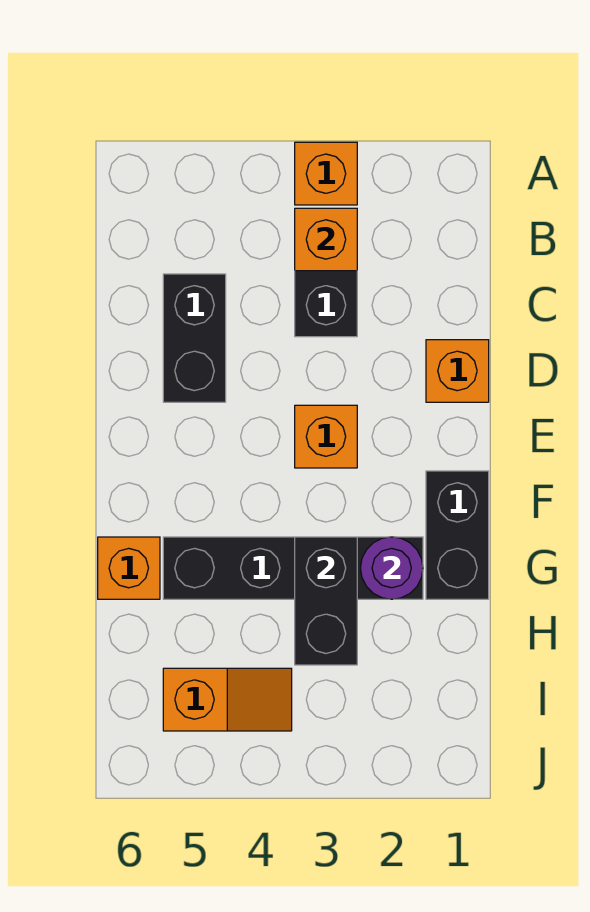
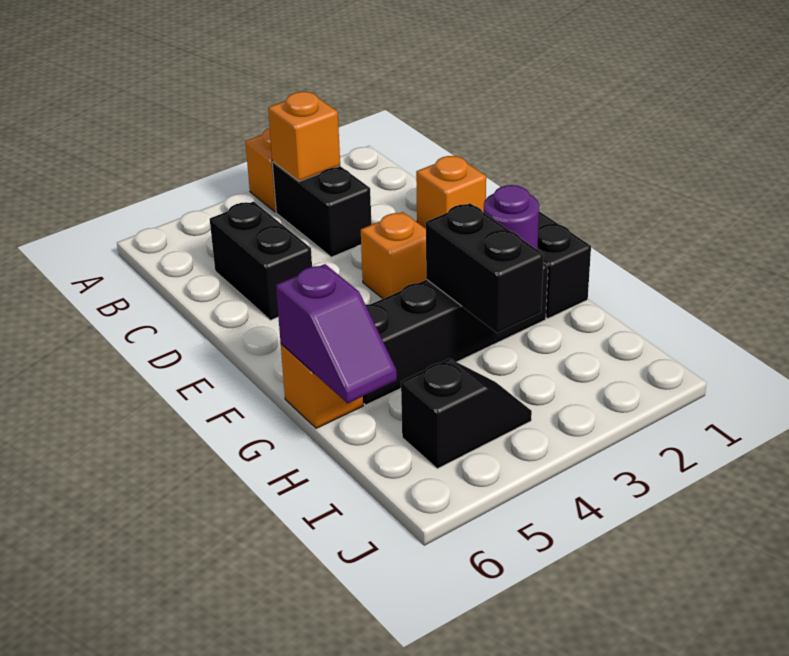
none -> purple slope G6:H6 level 2 top G
orange slope I4:I5 level 1 top 5 -> black slope I4:I5 level 1 top 5

